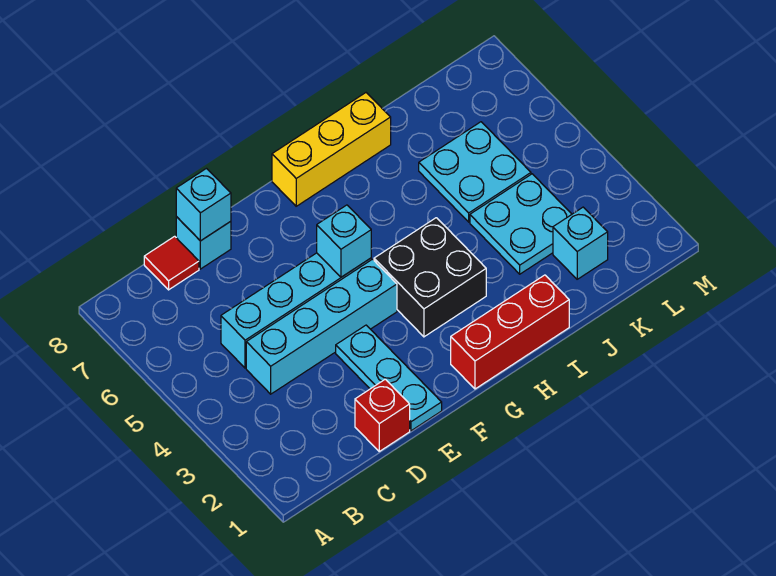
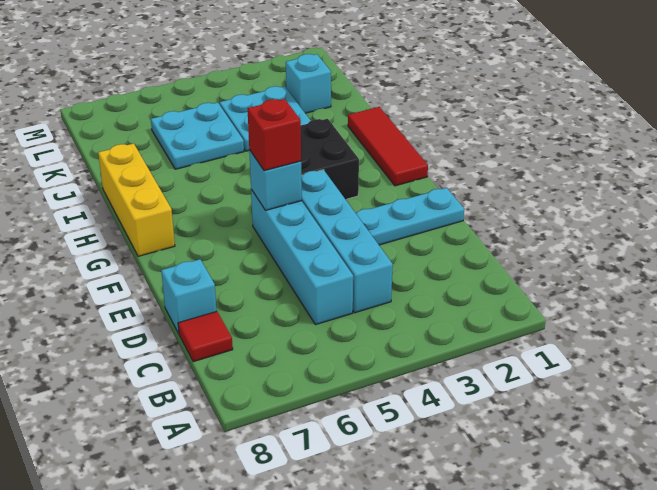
red brick D1 level 1 -> red brick F5 level 3
cyan brick D8 level 2 -> none
red brick G1:I1 level 1 -> red tile G1:I1 level 1

